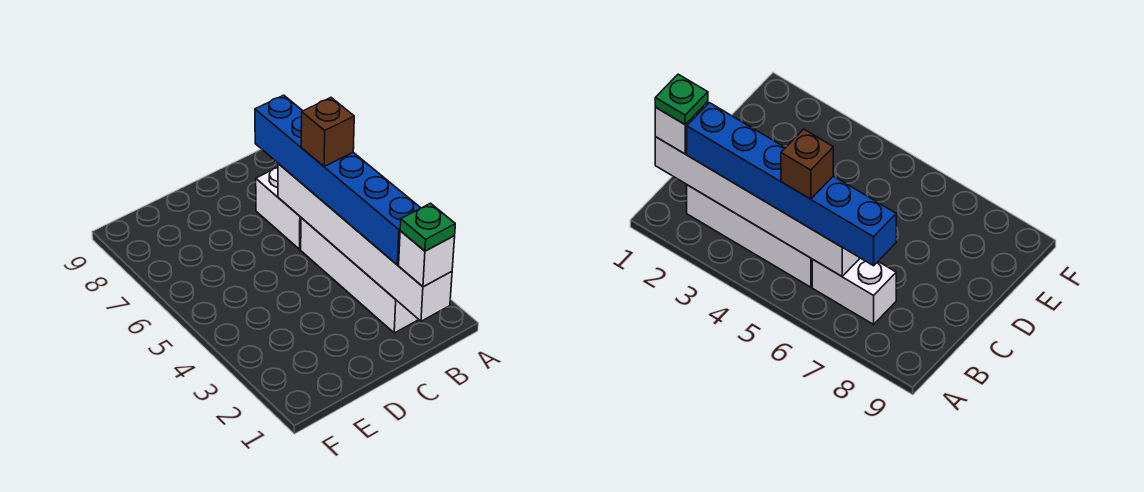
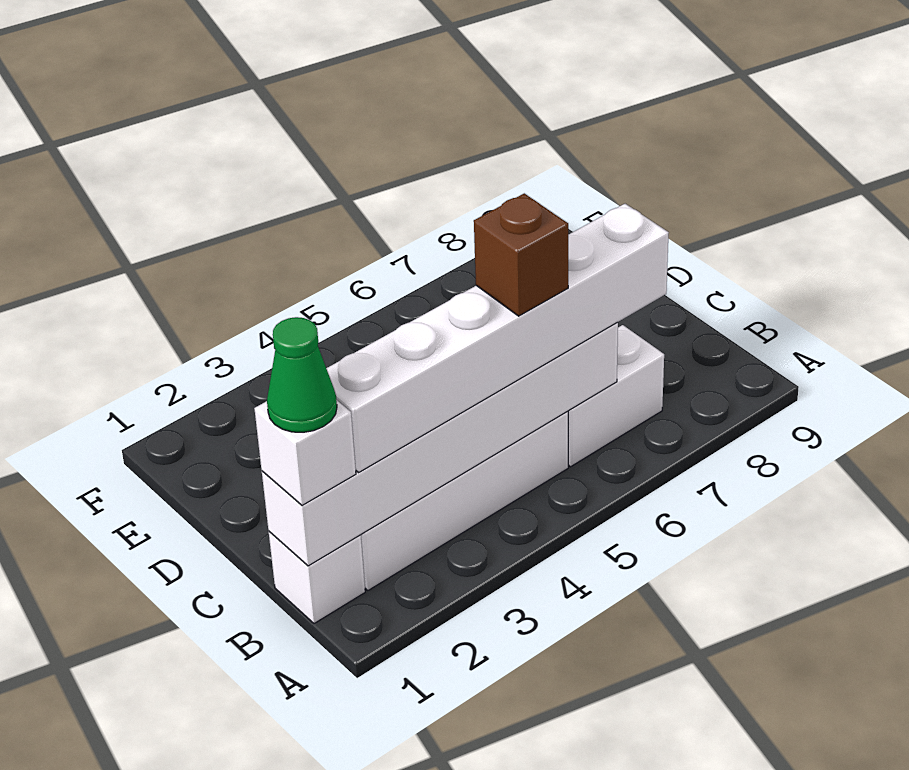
none -> white brick B1 level 1
green plate B1 level 4 -> green cone B1 level 4
blue brick B2:B7 level 3 -> white brick B2:B7 level 3

